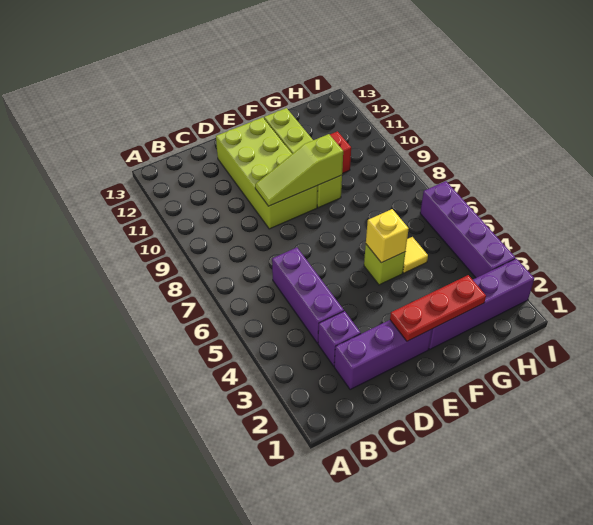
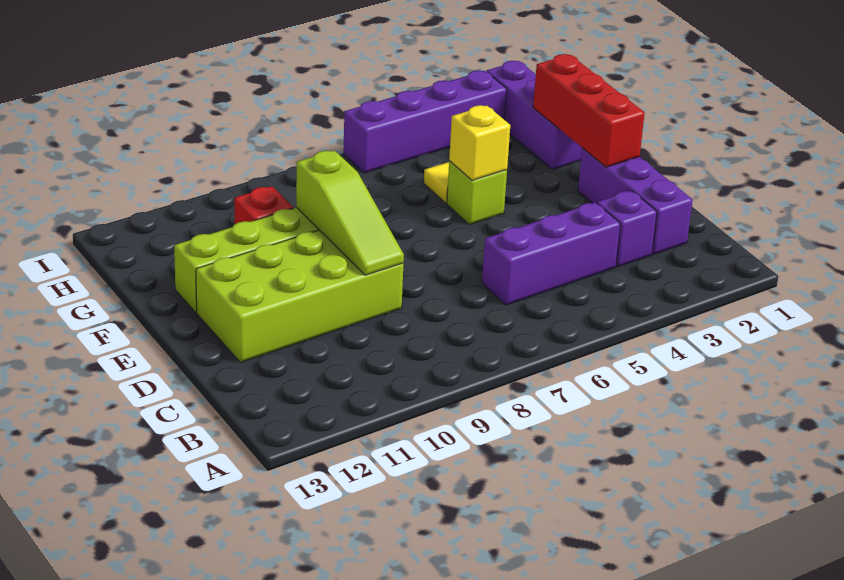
red plate E2:G2 level 2 -> red brick E2:G2 level 2
purple brick F2:I2 level 1 -> purple brick G2:I2 level 1

